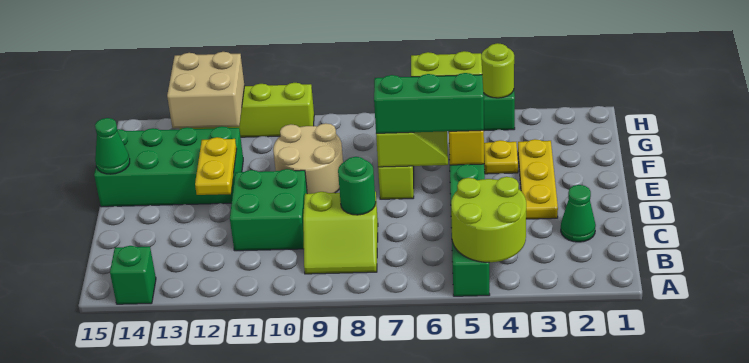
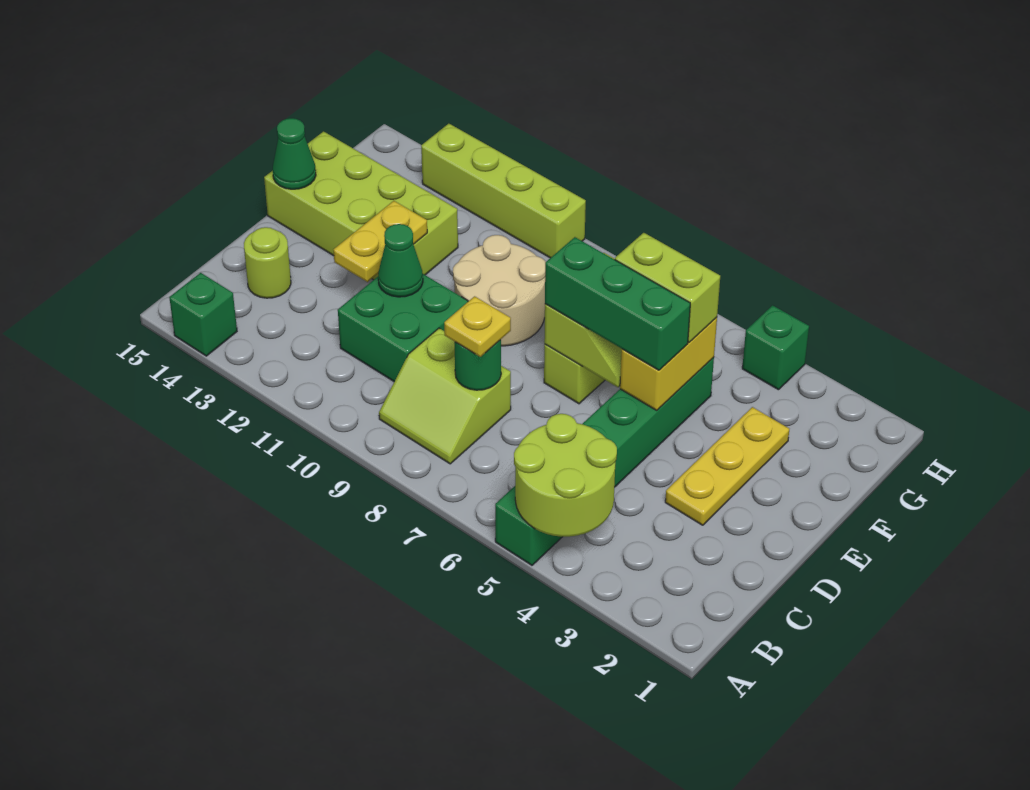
green cone C2 level 1 -> green cone D11 level 2
green brick E12:F15 level 1 -> lime brick E12:F15 level 1
yellow plate F4 level 1 -> yellow plate C8 level 3
tan brick G12:H13 level 2 -> none
lime round brick H4 level 2 -> lime round brick C14 level 1

